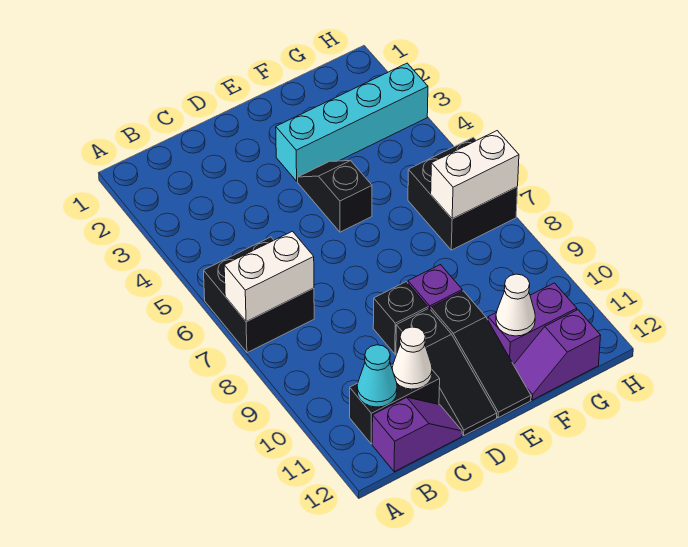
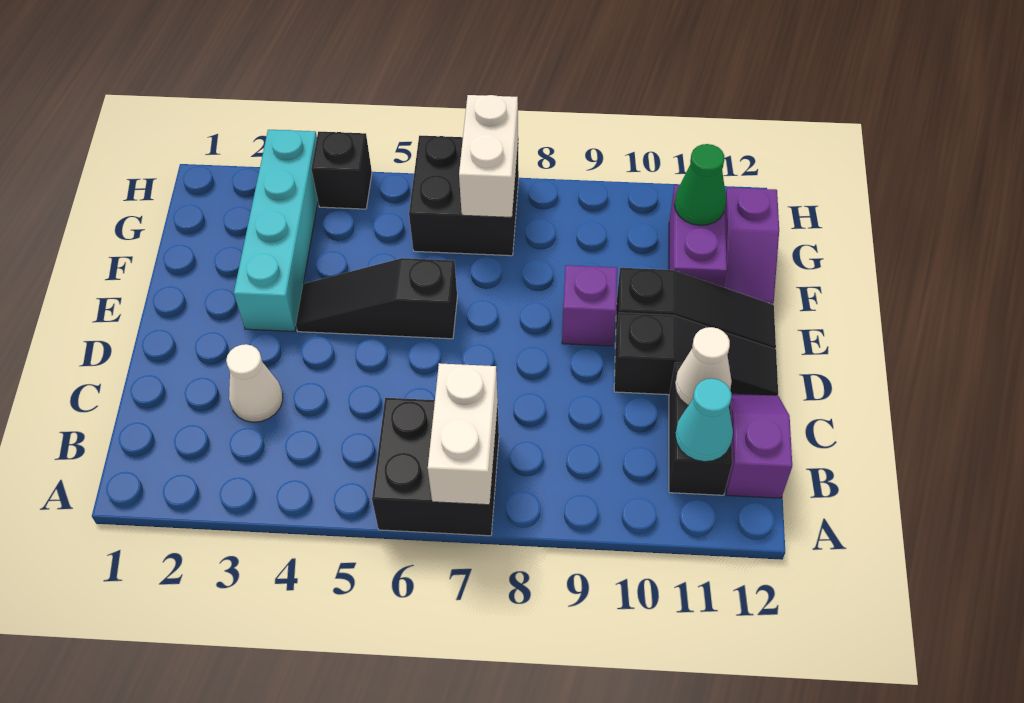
black brick D9 level 1 -> black brick H4 level 1
black slope E4:E5 level 1 top 5 -> black slope E4:E6 level 1 top 6
white cone F11 level 2 -> white cone C3 level 1
none -> green cone G11 level 2

